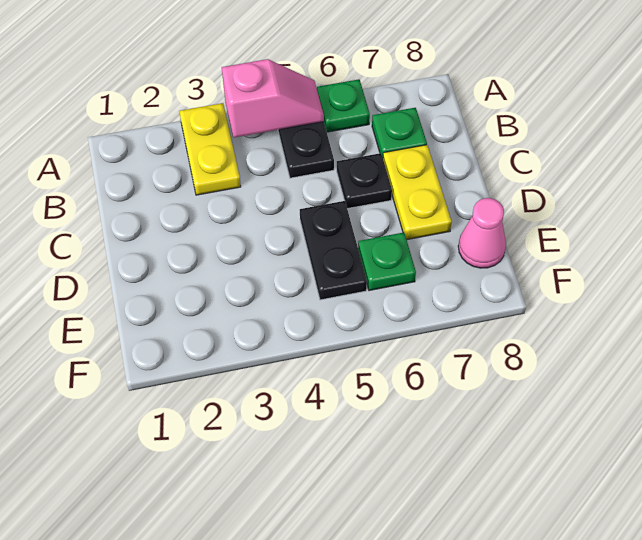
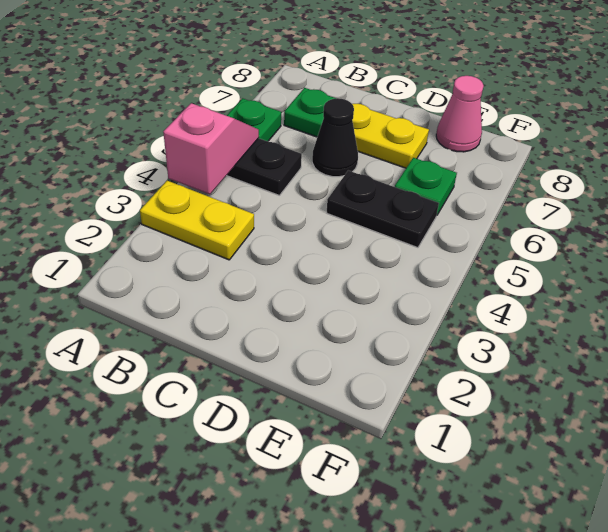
black plate C6 level 1 -> black cone C6 level 1

